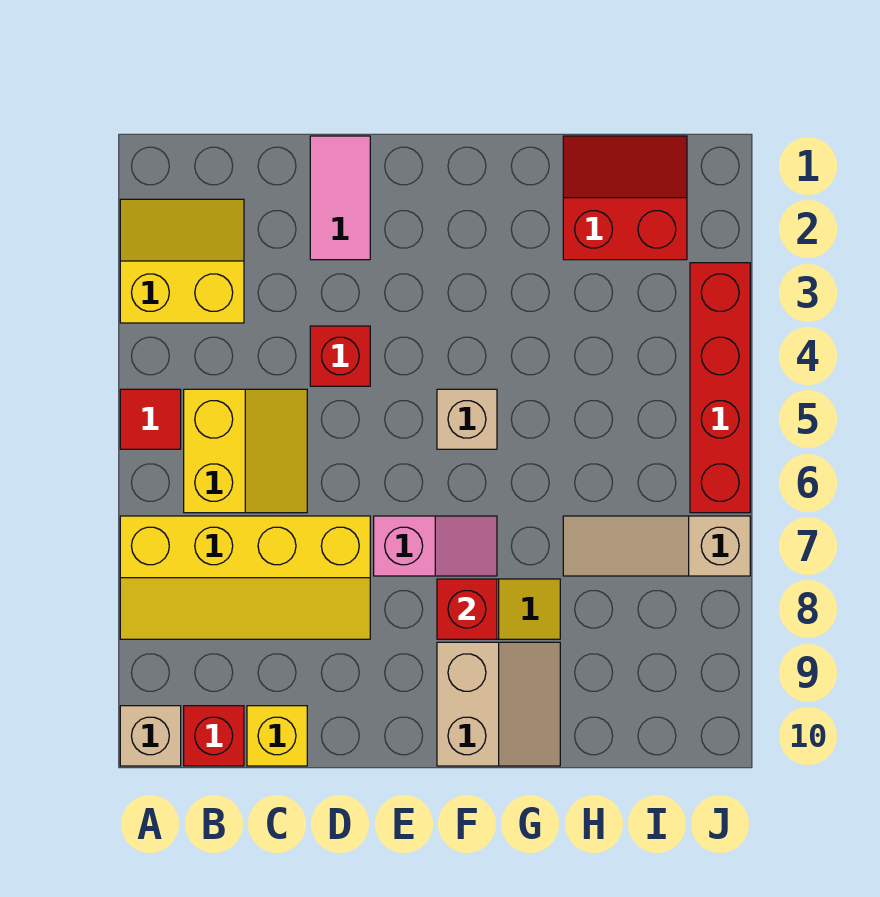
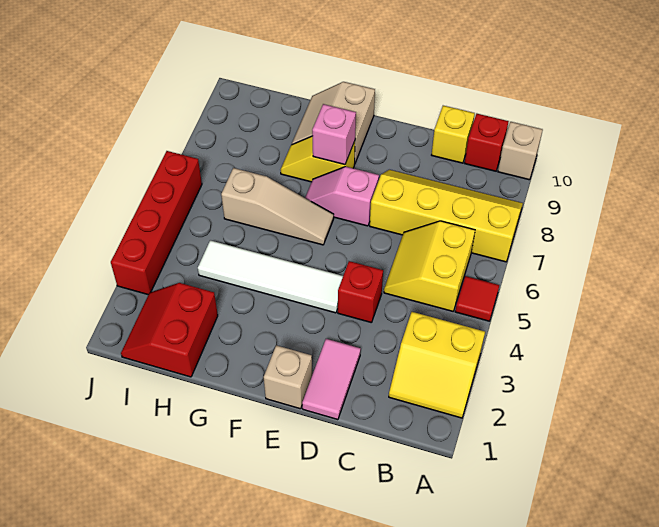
none -> white tile E4:H4 level 1
tan brick F5 level 1 -> tan brick E1 level 1
red brick F8 level 2 -> pink brick F8 level 2
red slope H1:I2 level 1 top 2 -> red slope H1:I2 level 1 top H
tan slope H7:J7 level 1 top J -> tan slope F6:H6 level 1 top H

